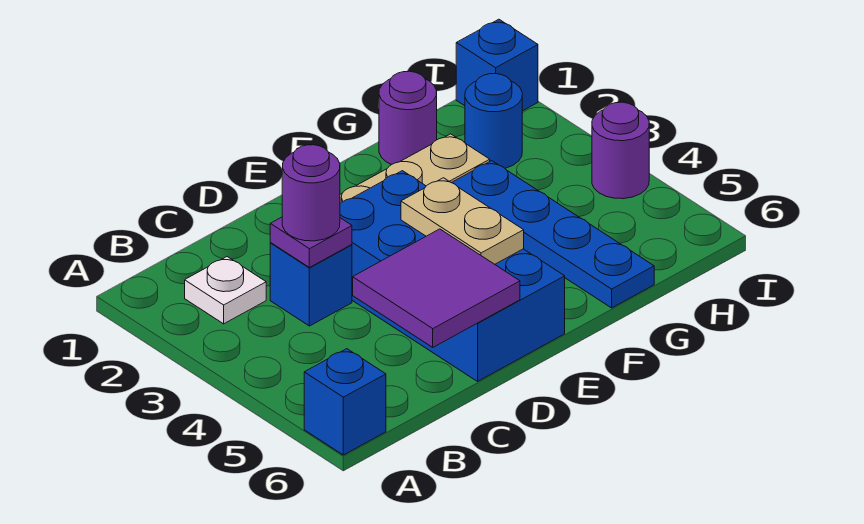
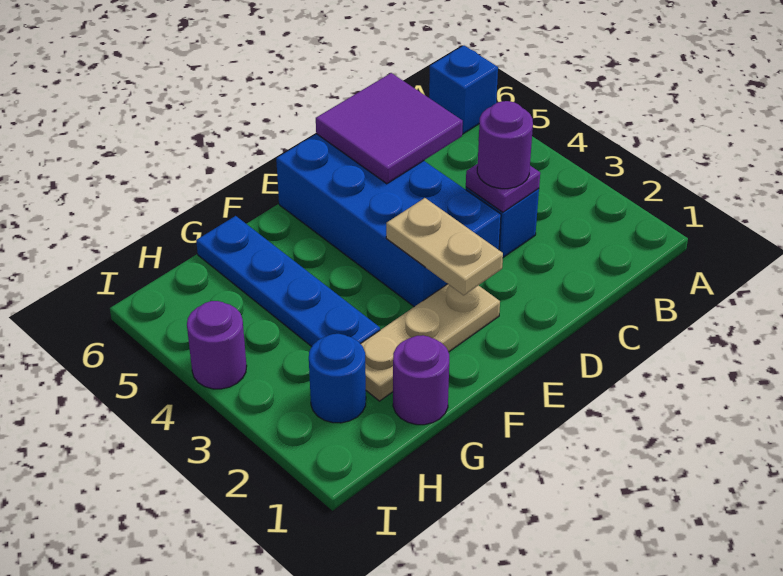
white plate B2 level 1 -> none
tan plate E4:E5 level 2 -> tan plate E2:E3 level 2
blue brick I1 level 1 -> none

